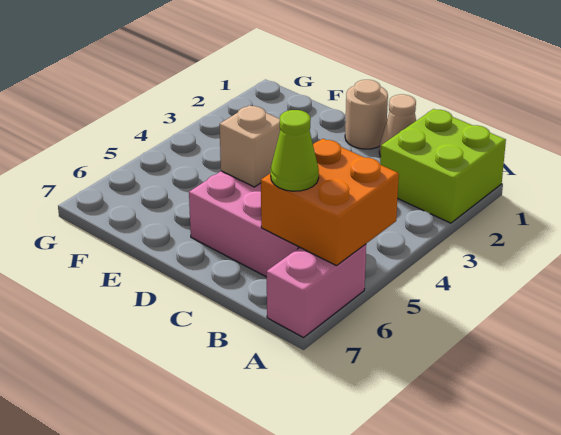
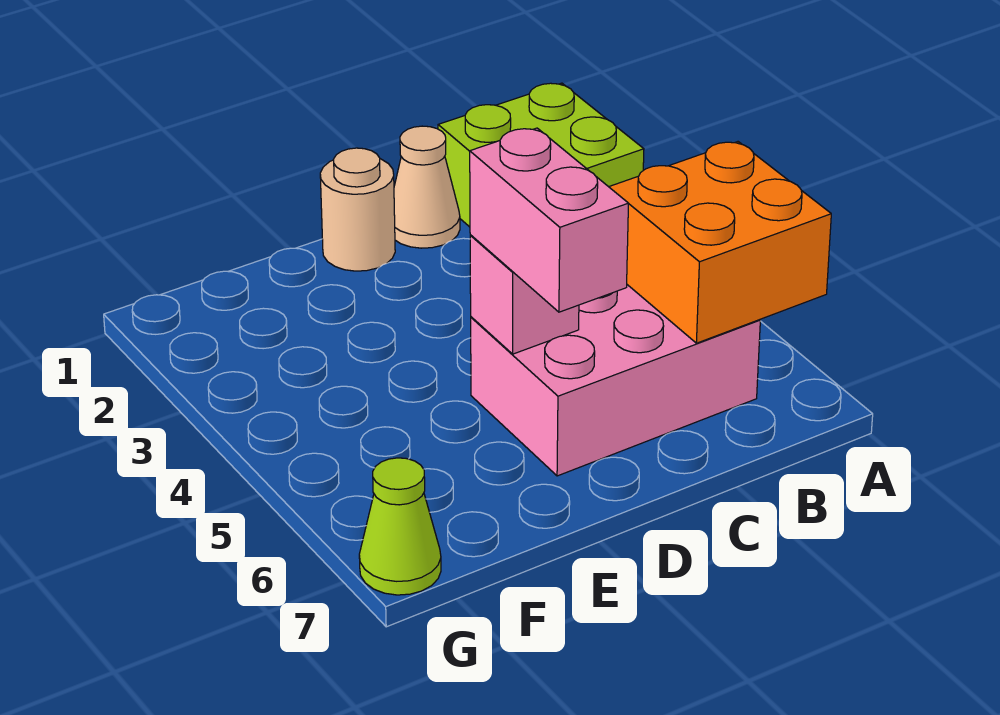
pink brick A6:A7 level 1 -> pink brick D5:D6 level 3
lime cone B6 level 3 -> lime cone G7 level 1
tan brick D5 level 2 -> pink brick D5 level 2

